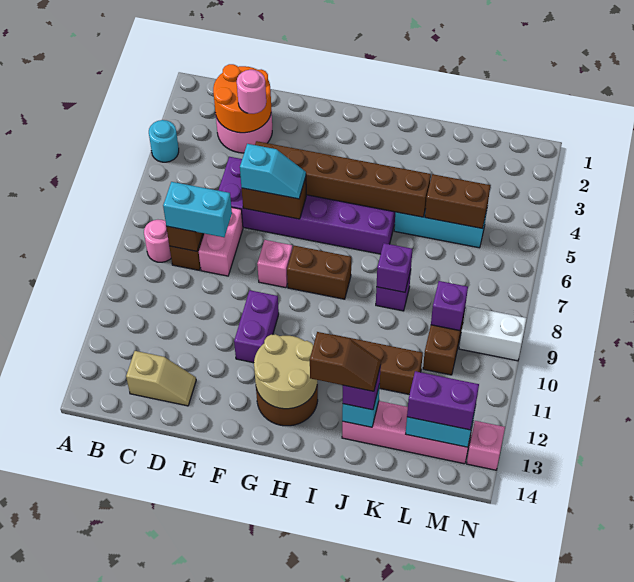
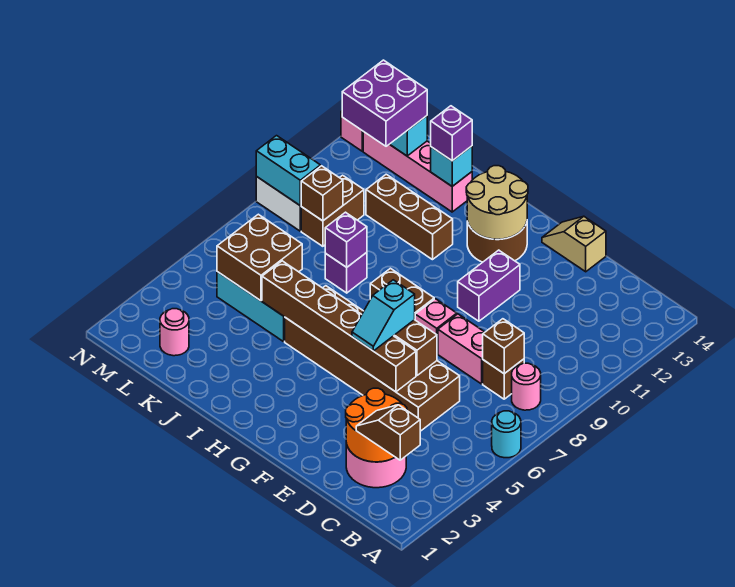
cyan round brick A4 level 1 -> cyan round brick A6 level 1
cyan brick C8:D8 level 3 -> cyan brick M9:N9 level 2
tan slope C13:D13 level 1 top C -> tan slope E14:F14 level 1 top E
pink round brick D3 level 3 -> pink round brick L2 level 1
purple brick D5:I6 level 1 -> brown brick D5:I6 level 1
pink brick D7:D8 level 1 -> pink brick D8:E8 level 1
cyan slope E6:F6 level 3 top E -> cyan slope F5:F6 level 3 top 6
brown slope I13:J13 level 4 top I -> brown slope B2:C2 level 3 top B
brown brick K5:L5 level 2 -> brown brick K5:L6 level 2
purple brick L9 level 2 -> brown brick L9 level 2
purple brick L13:M13 level 3 -> purple brick L12:M13 level 3

